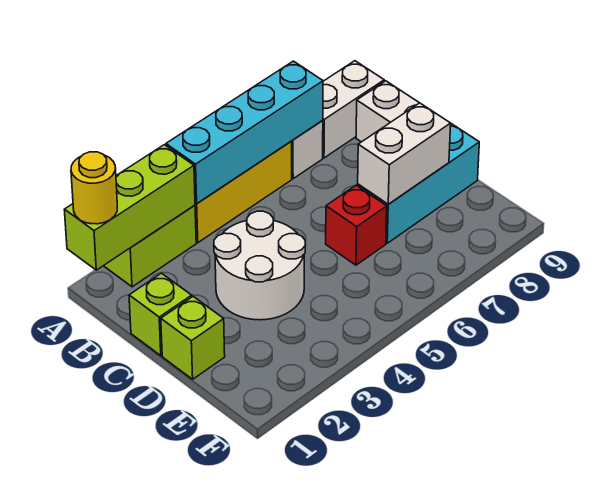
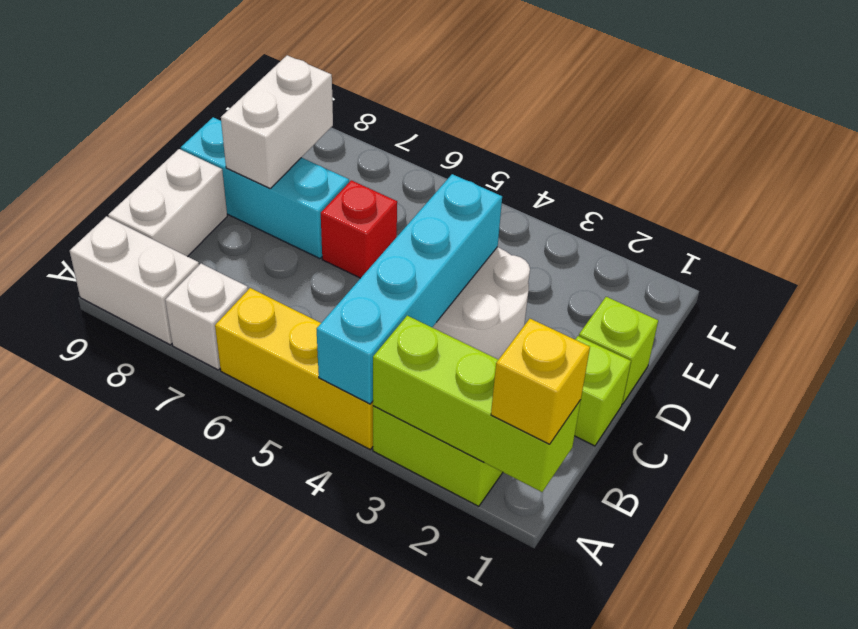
yellow round brick A1 level 3 -> yellow brick A1 level 3
cyan brick A4:A7 level 2 -> cyan brick A4:D4 level 2
white brick D7:D8 level 2 -> white brick D8:E8 level 2

